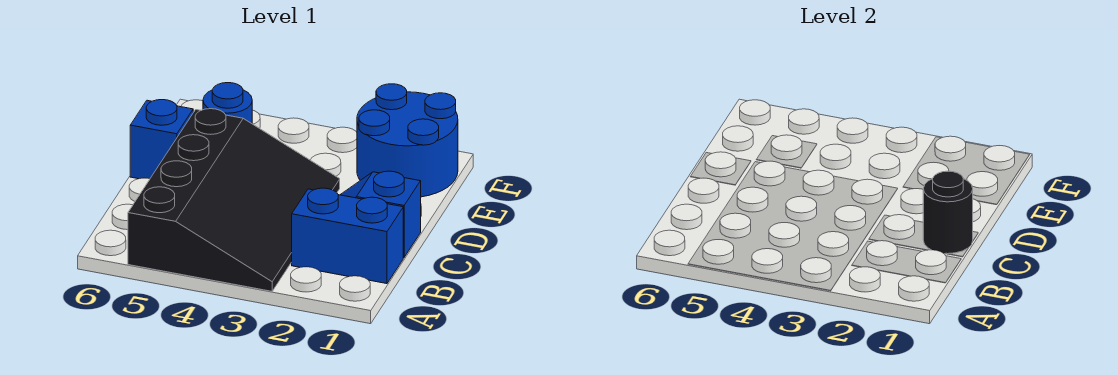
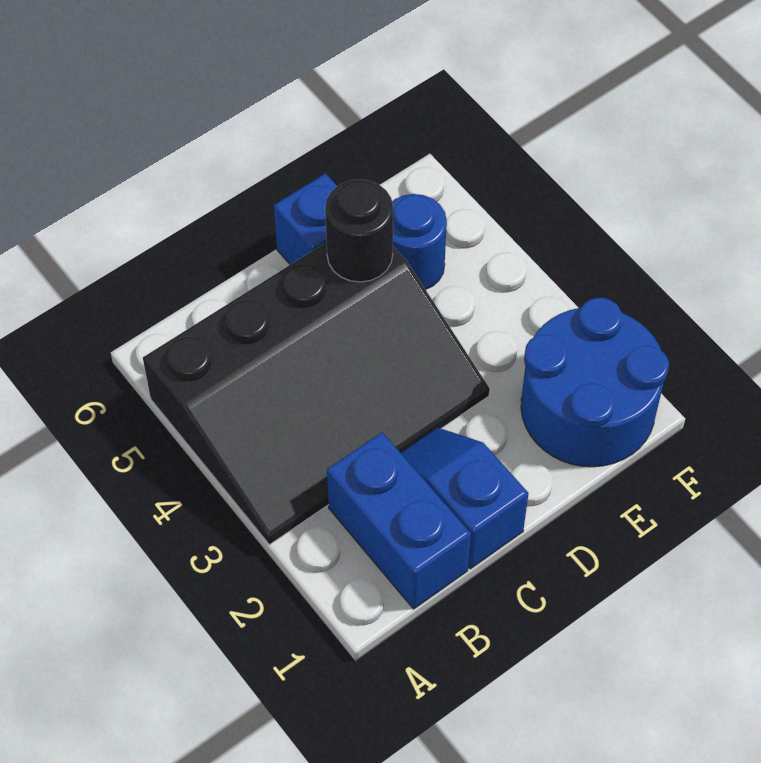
black round brick C1 level 2 -> black round brick D5 level 2

